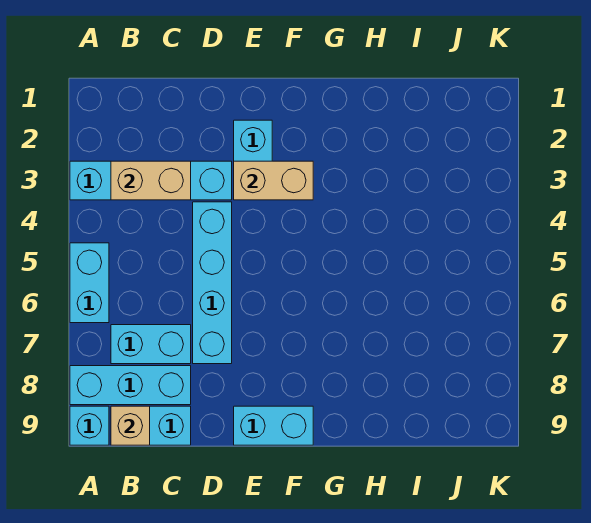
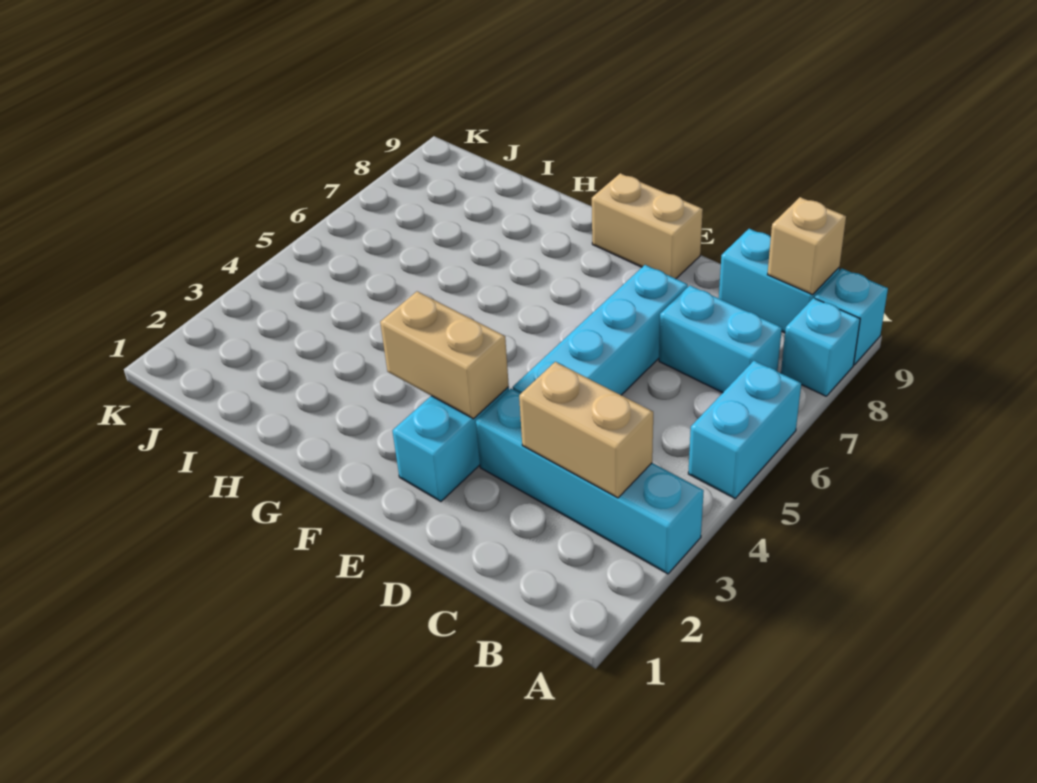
cyan brick A8:C8 level 1 -> cyan brick A8 level 1
cyan brick E9:F9 level 1 -> tan brick E9:F9 level 1

